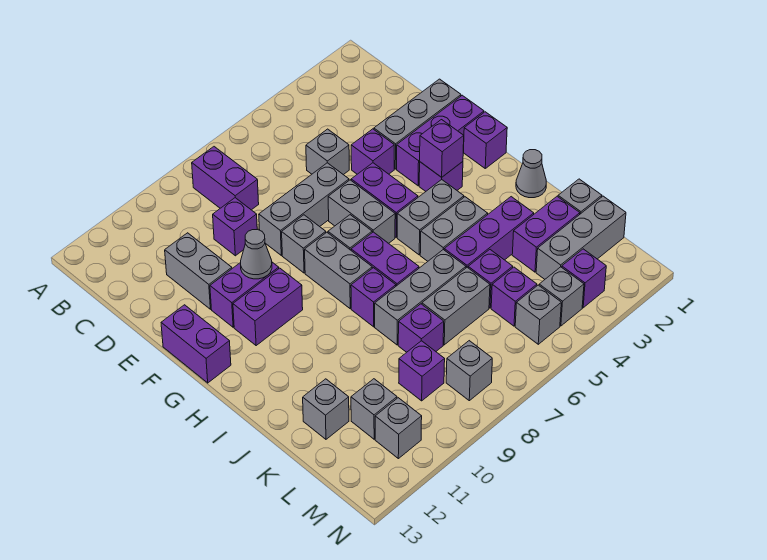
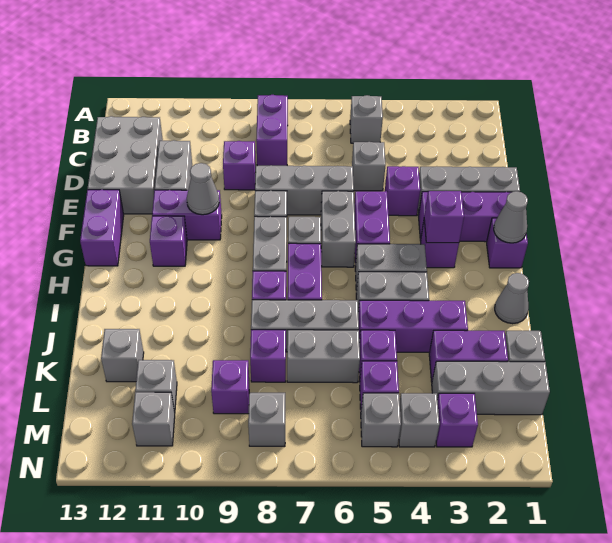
none -> grey brick B5 level 1
none -> grey brick C12:E13 level 1
none -> grey cone G1 level 2
purple brick G10:G11 level 1 -> purple brick G11 level 1

